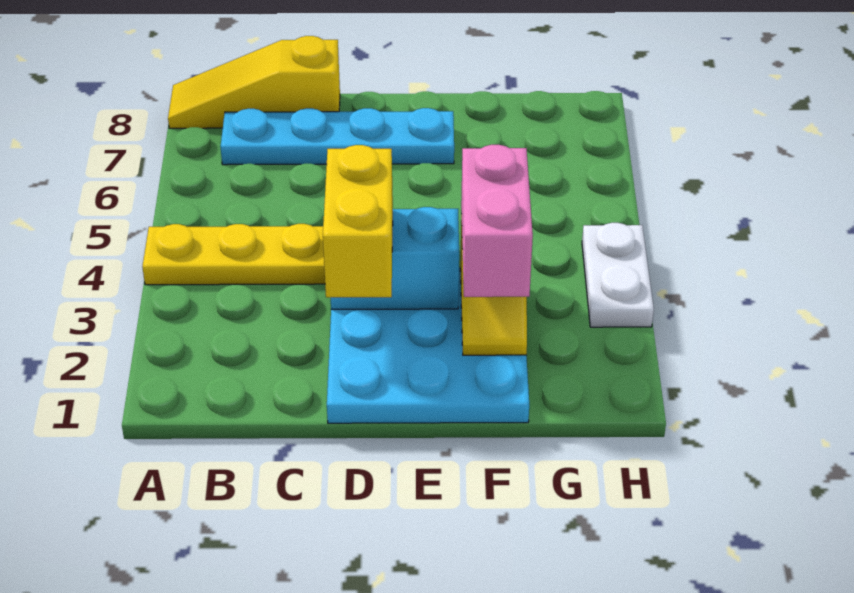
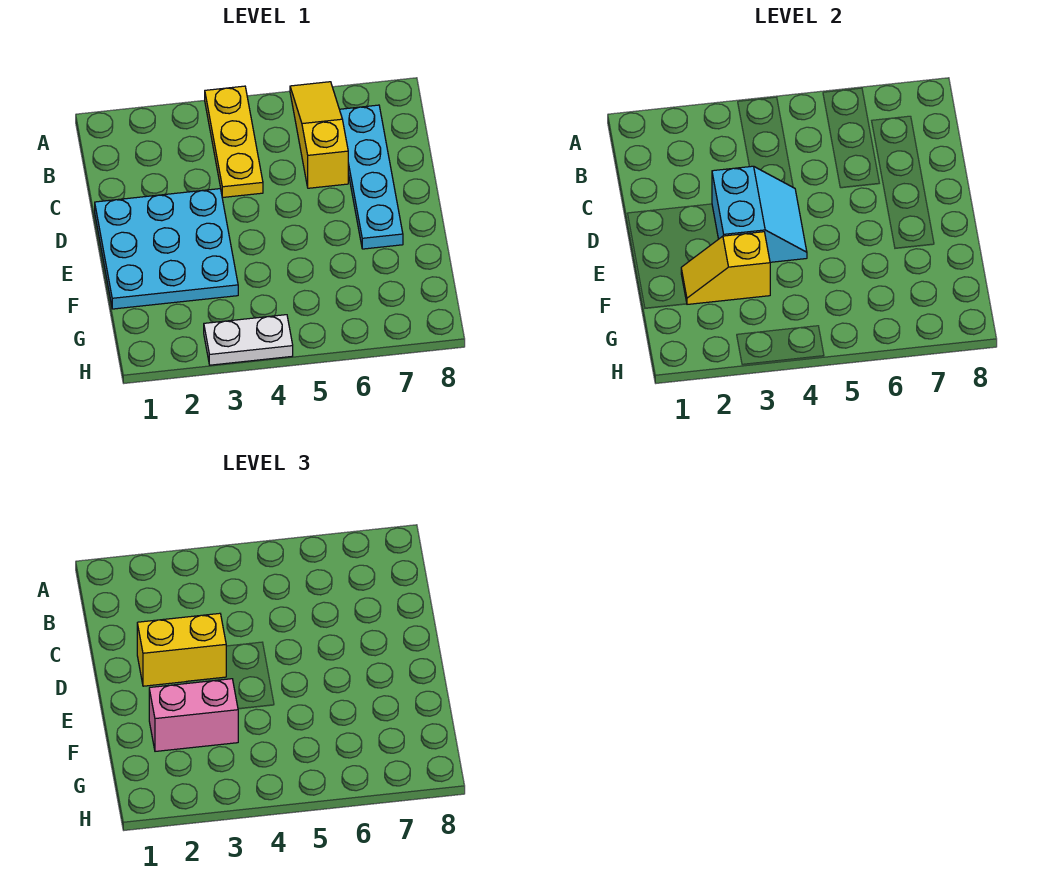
yellow slope A8:C8 level 1 top C -> yellow slope A6:C6 level 1 top C

